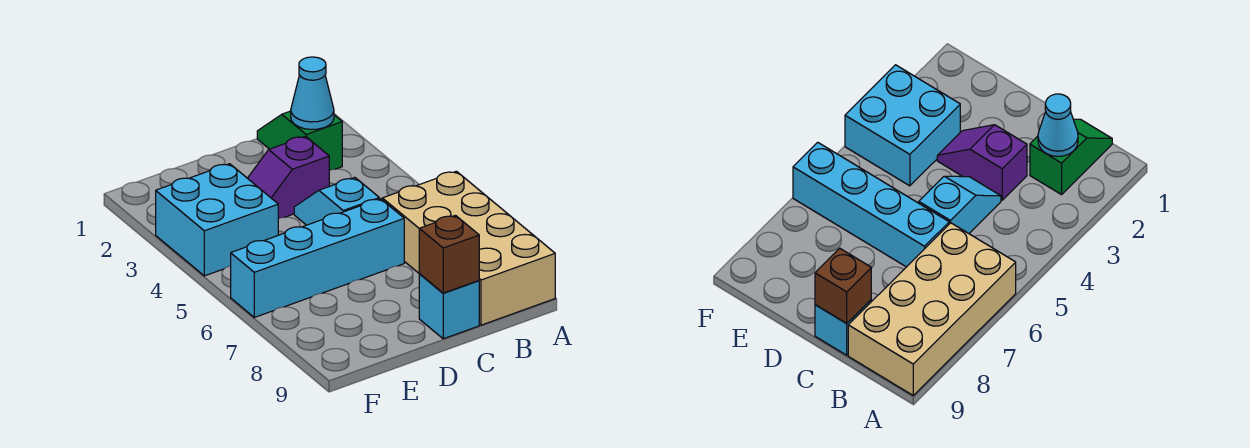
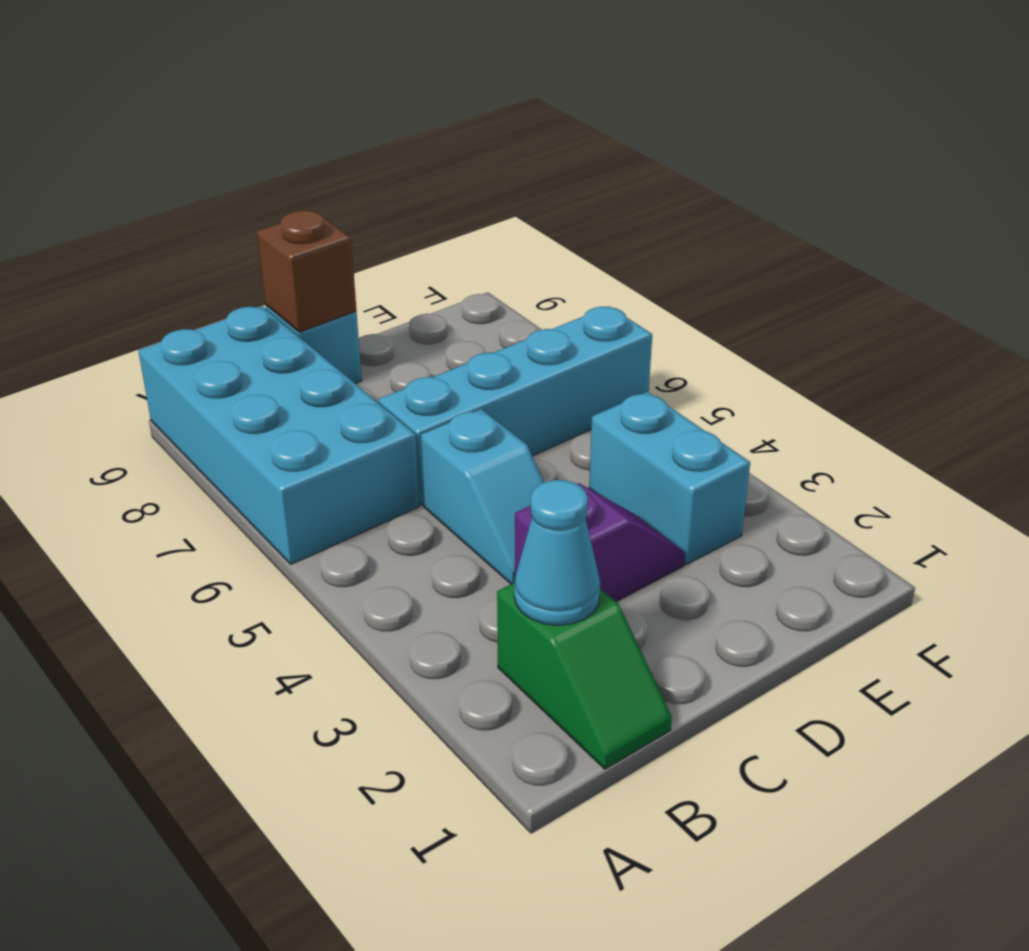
tan brick A6:B9 level 1 -> cyan brick A6:B9 level 1
cyan brick E3:F4 level 1 -> cyan brick E3:E4 level 1

